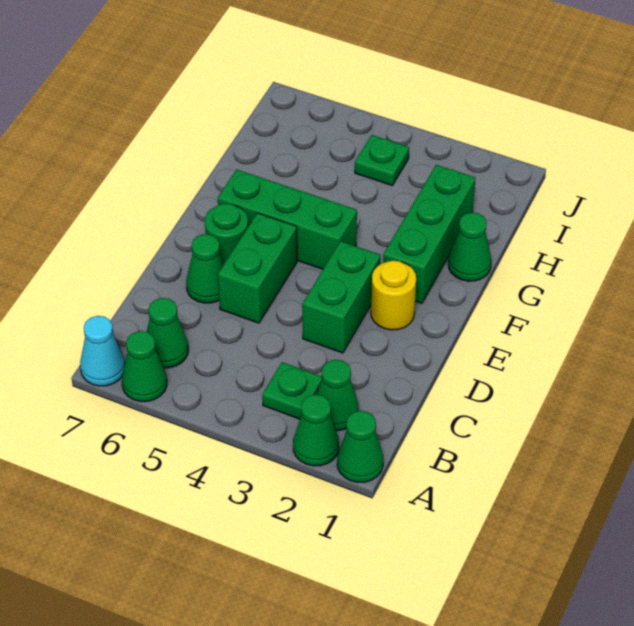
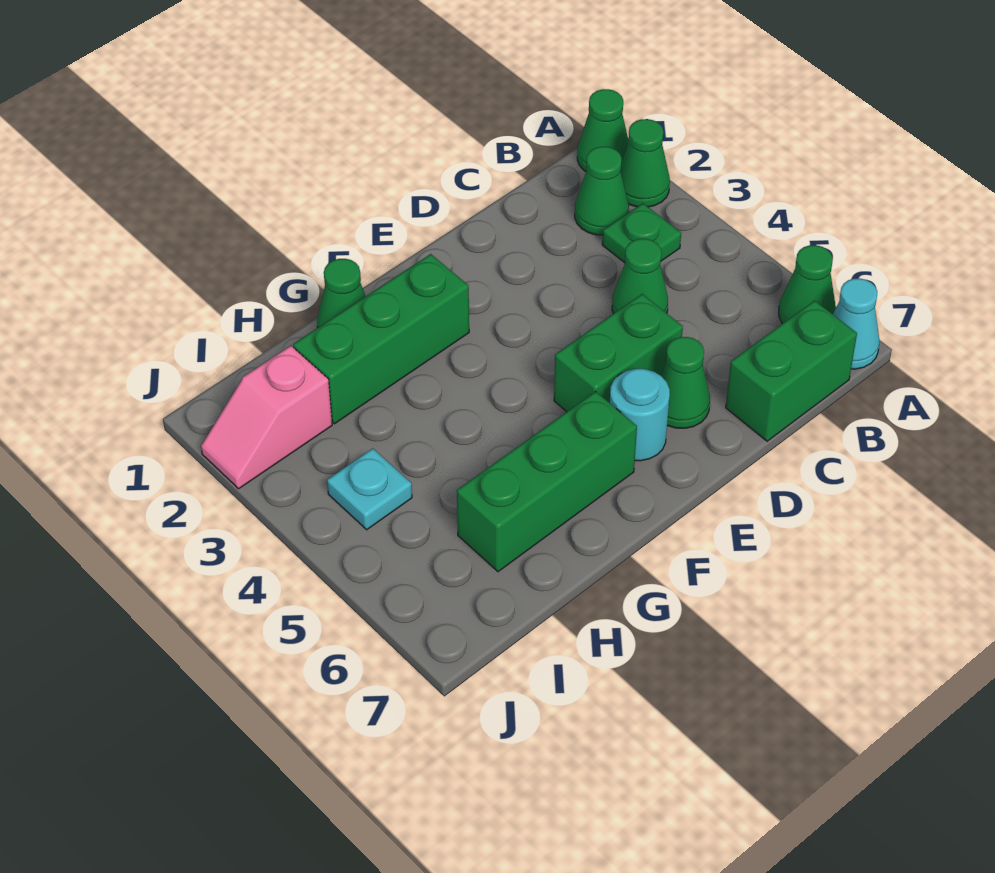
green cone B6 level 1 -> green cone C4 level 1
green brick D3:E3 level 1 -> green brick B7:C7 level 1
yellow round brick E2 level 1 -> none
green round brick E6 level 1 -> cyan round brick E6 level 1
green brick F4:F6 level 1 -> green brick F6:H6 level 1
none -> pink slope I2:J2 level 1 top I
green plate I4 level 1 -> cyan plate I4 level 1

